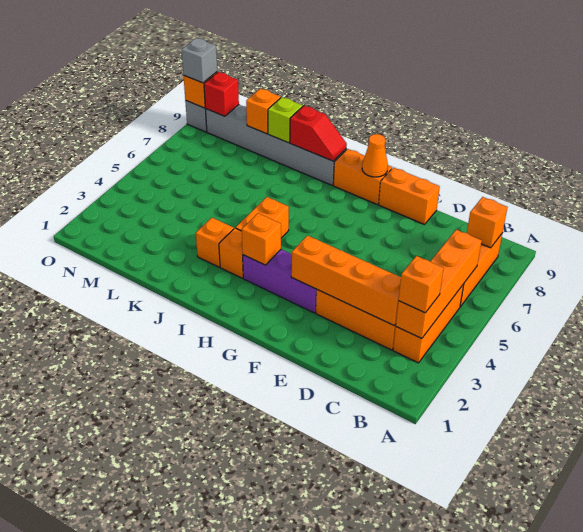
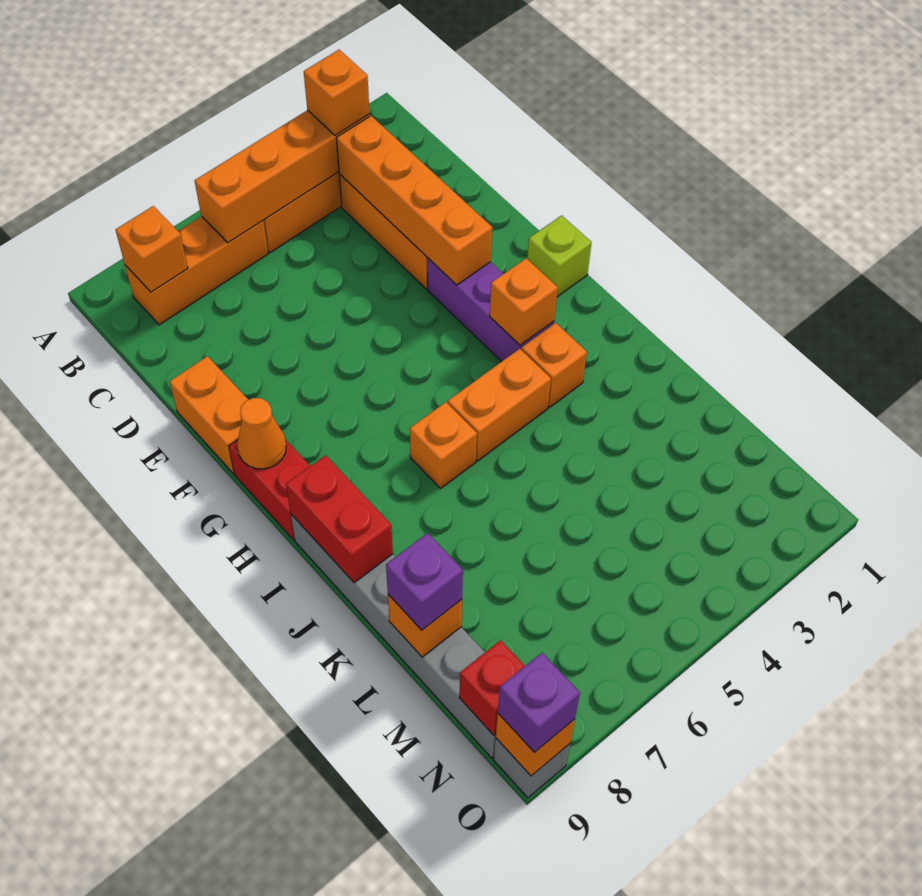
orange brick G9:H9 level 1 -> red brick G9:H9 level 1
red slope I9:J9 level 2 top J -> red brick I9:J9 level 2
orange brick J3 level 1 -> orange brick I6 level 1
lime brick K9 level 2 -> lime brick G1 level 1
none -> purple brick L9 level 3
grey brick O9 level 3 -> purple brick O9 level 3

